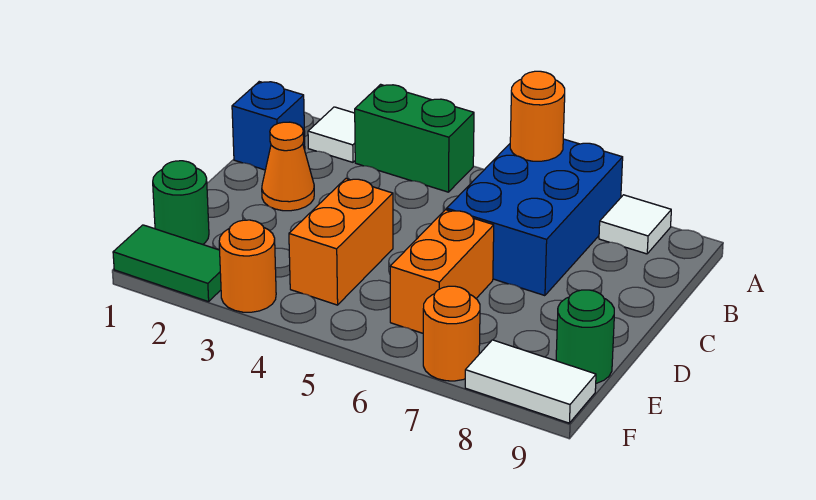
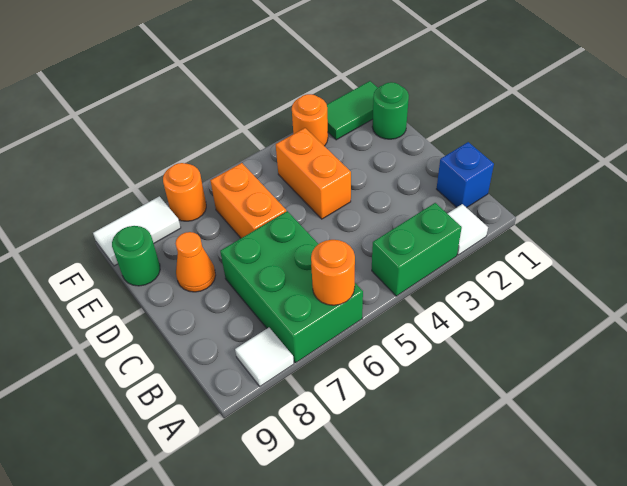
blue brick A6:C7 level 1 -> green brick A6:C7 level 1
orange cone C2 level 1 -> orange cone D8 level 1

